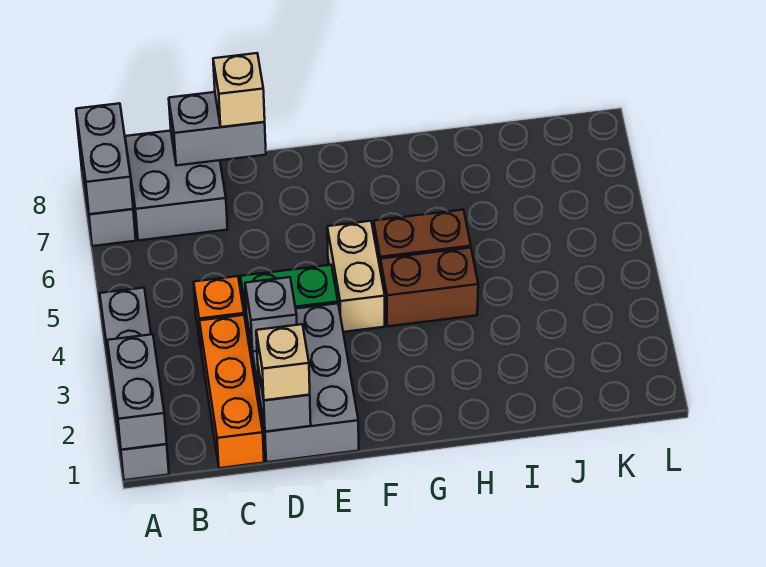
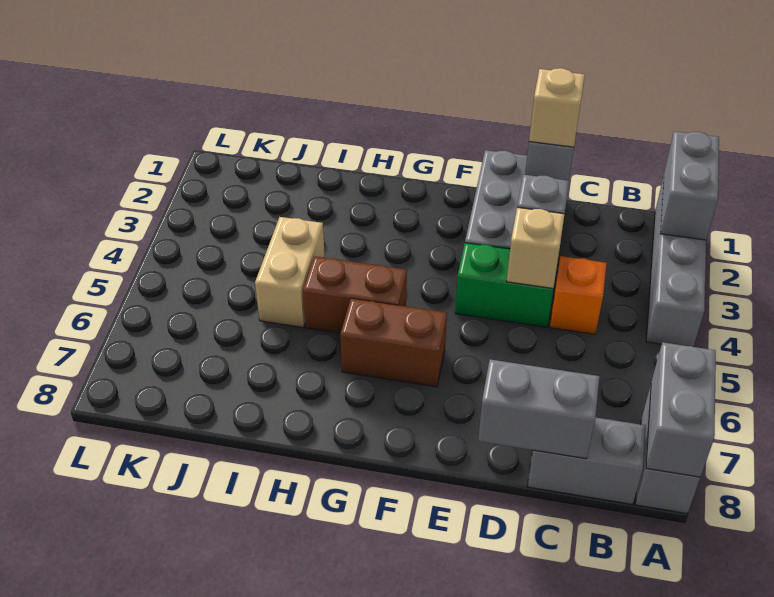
grey brick B7:C8 level 1 -> grey brick B8:C8 level 1
orange brick C1:C3 level 1 -> none
tan brick D8 level 3 -> tan brick D4 level 2
tan brick F4:F5 level 1 -> tan brick I4:I5 level 1
brown brick G4:H4 level 1 -> brown brick F6:G6 level 1

